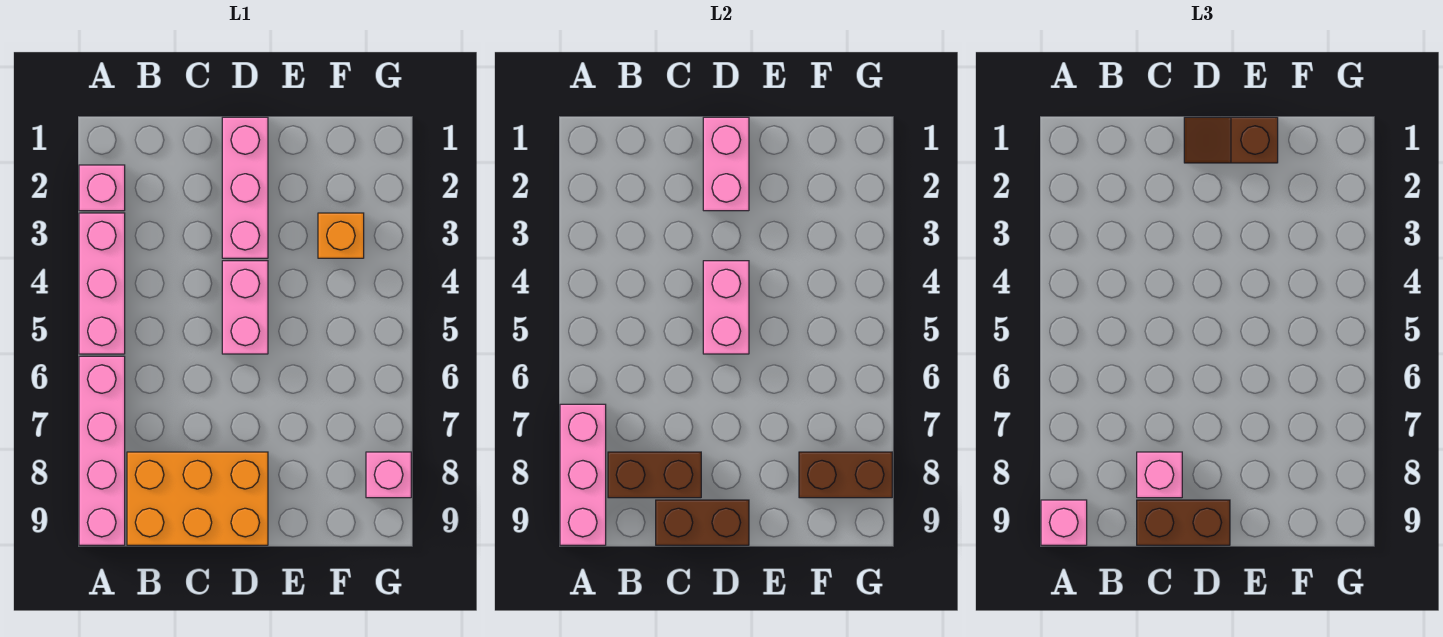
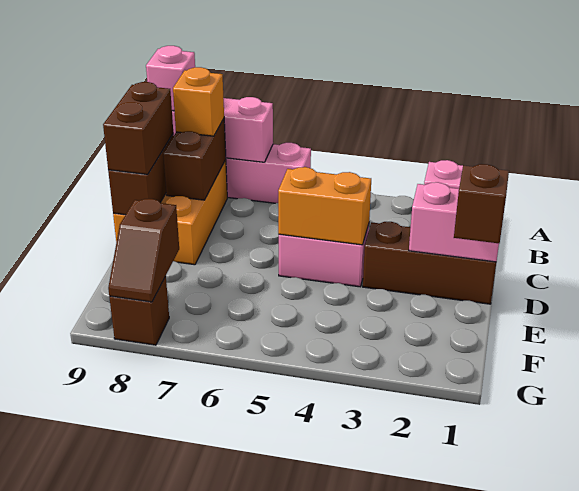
pink brick A3:A5 level 1 -> none
pink brick C8 level 3 -> none
pink brick D1:D3 level 1 -> brown brick D1:D3 level 1
pink brick D4:D5 level 2 -> orange brick D4:D5 level 2
orange brick F3 level 1 -> orange brick B8 level 3
brown brick F8:G8 level 2 -> brown slope F8:G8 level 2 top F
pink brick G8 level 1 -> brown brick G8 level 1

